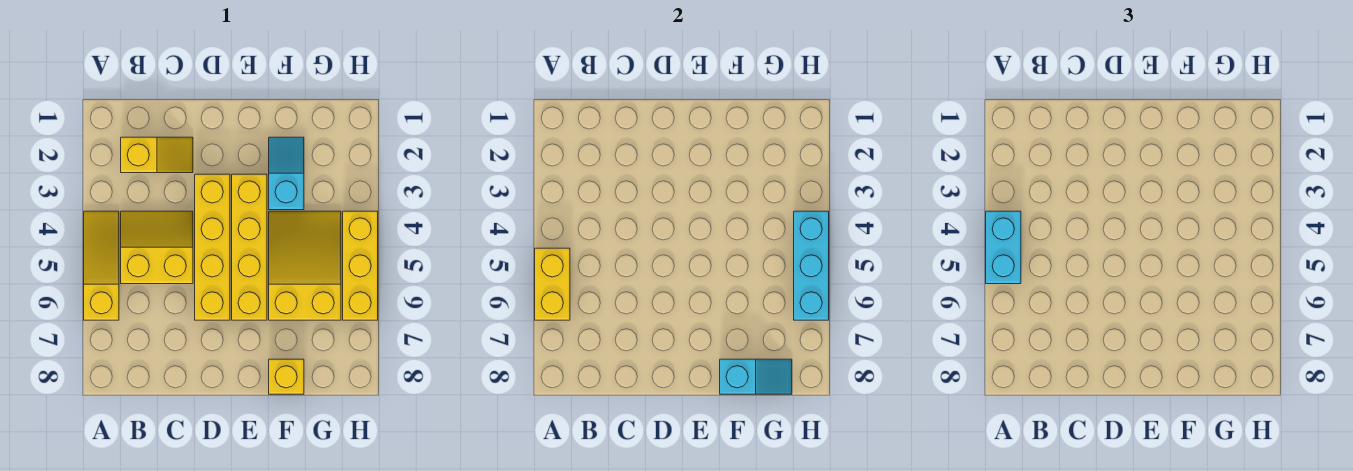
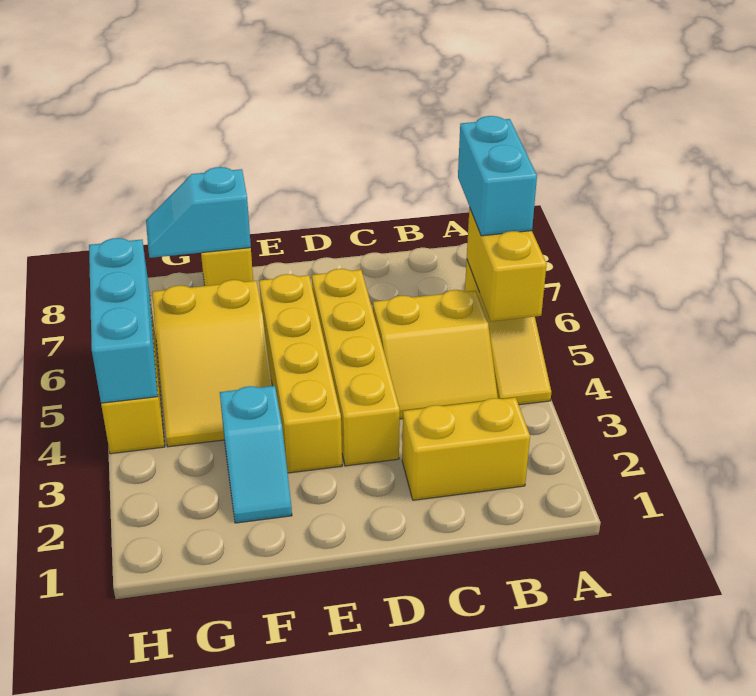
cyan brick A4:A5 level 3 -> cyan brick A6:A7 level 3
yellow slope B2:C2 level 1 top B -> yellow brick B2:C2 level 1

